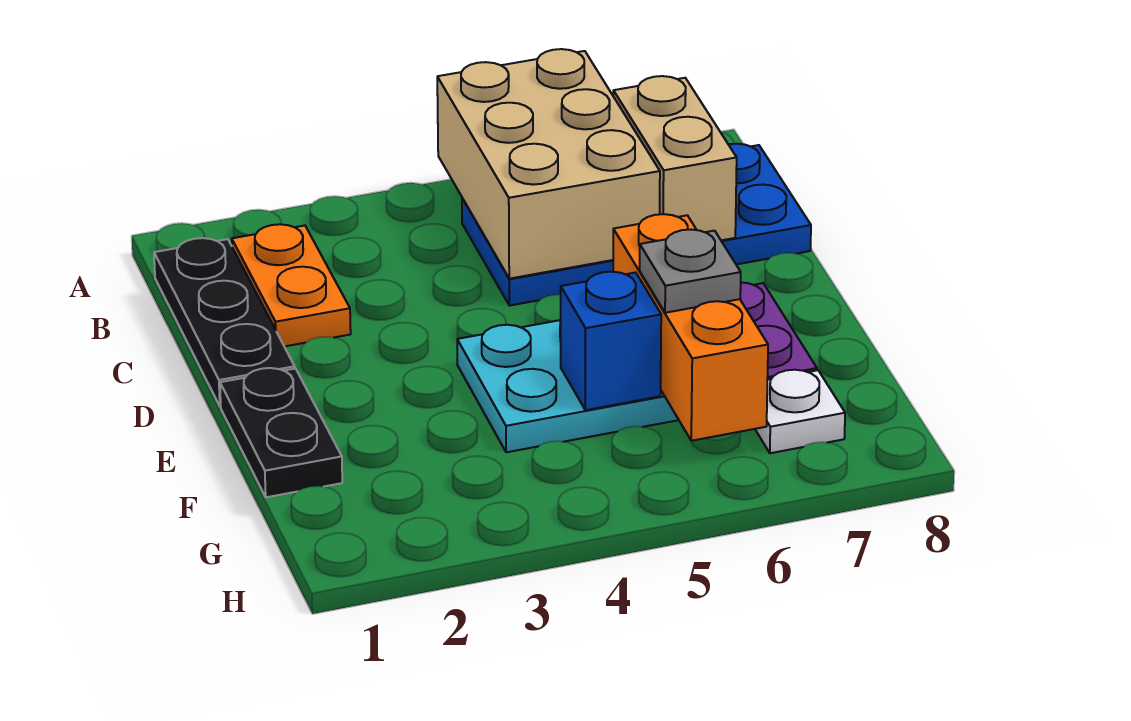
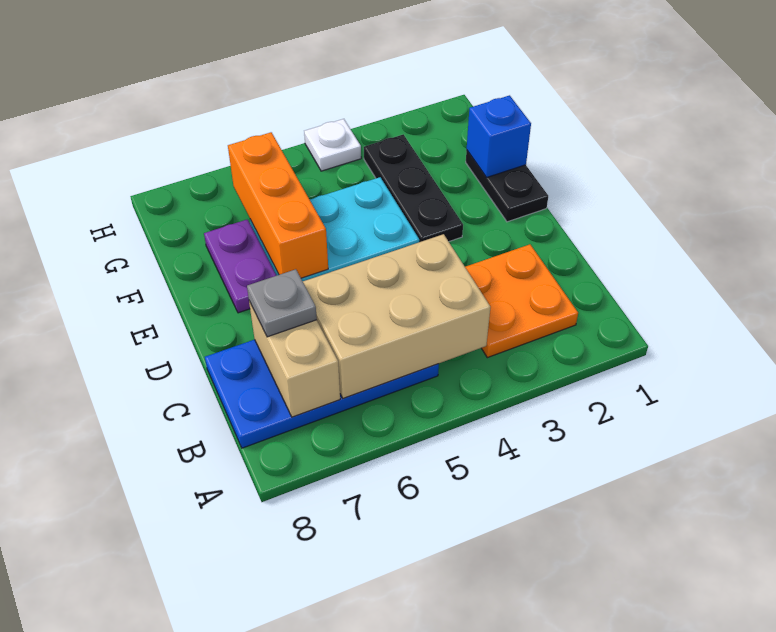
tan brick A5:C6 level 2 -> tan brick B4:C6 level 2
black plate B1:D1 level 1 -> black plate E3:G3 level 1
orange plate B2:C2 level 1 -> orange plate B2:C3 level 1
blue brick F5 level 2 -> blue brick F1 level 2
grey plate F6 level 3 -> grey plate C7 level 3
white plate G7 level 1 -> white plate H4 level 1

